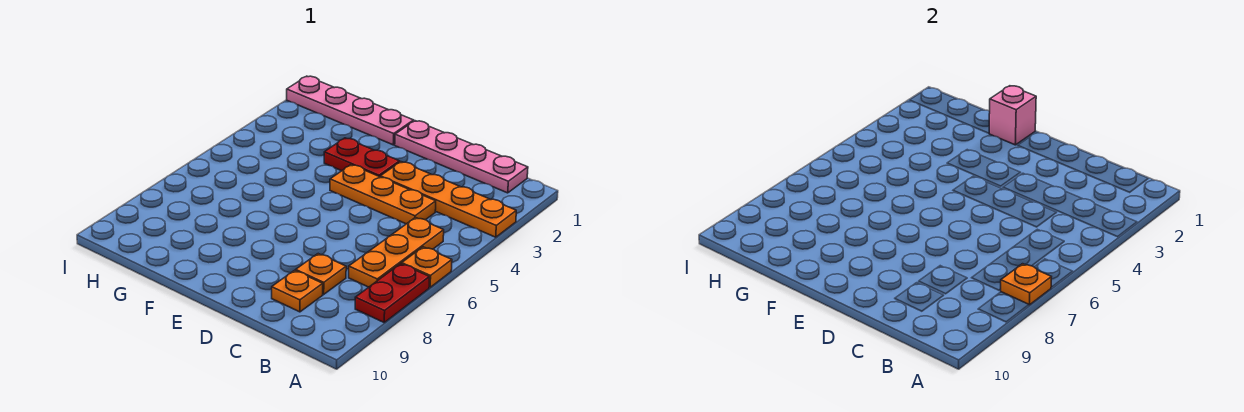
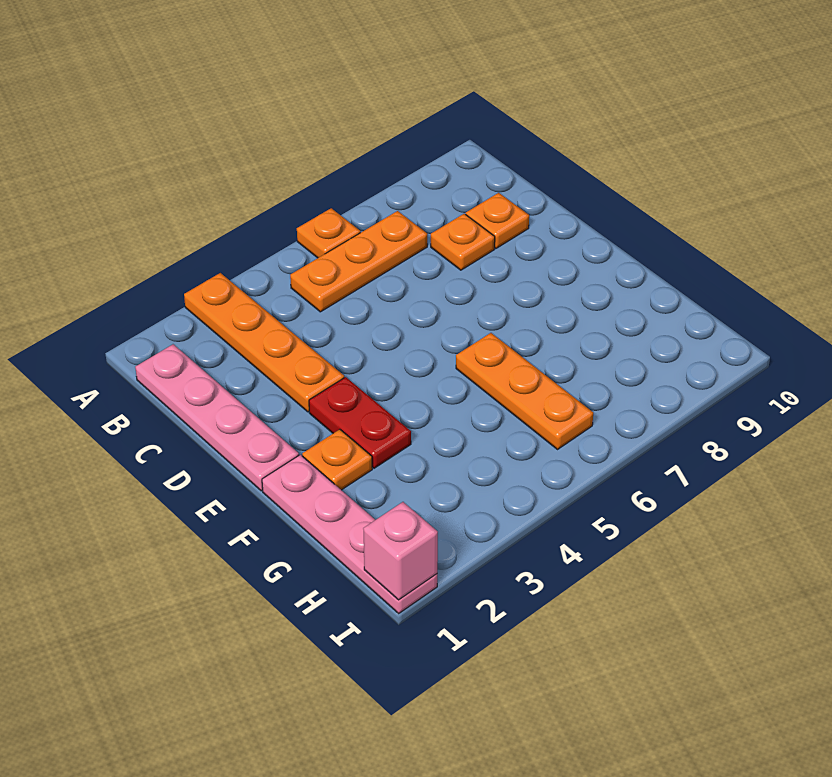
red plate A7:A8 level 1 -> none
orange plate A7 level 2 -> orange plate F2 level 1
orange plate C4:E4 level 1 -> orange plate F6:H6 level 1
pink brick F1 level 2 -> pink brick I1 level 2

